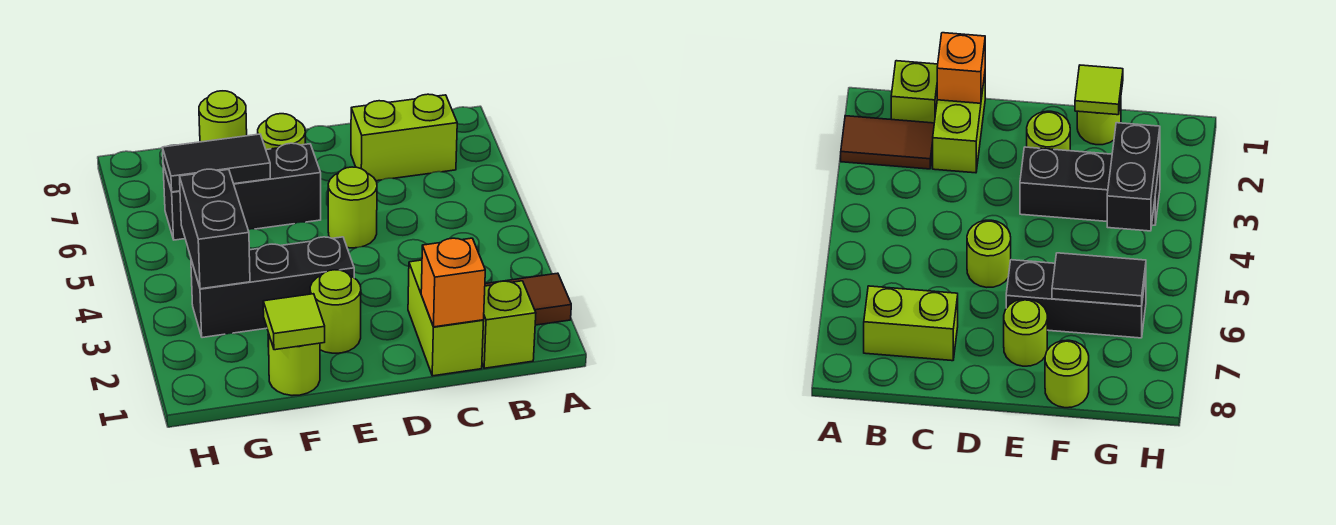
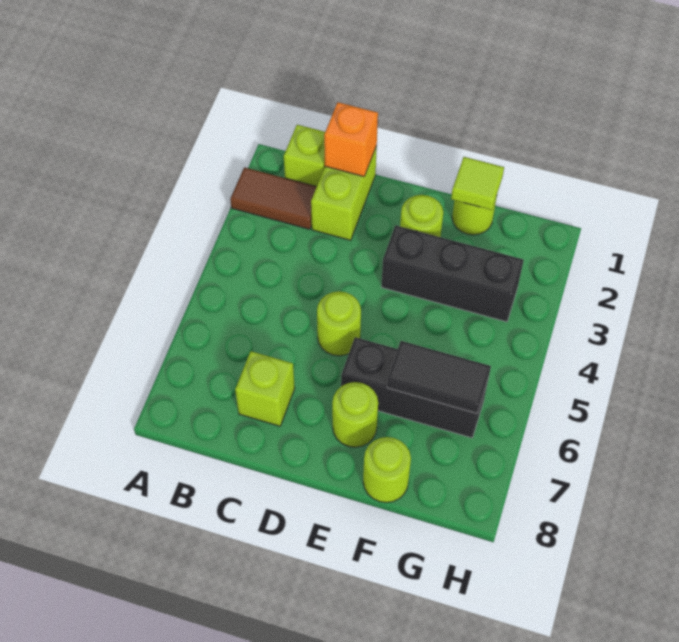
lime brick B7:C7 level 1 -> lime brick C7 level 1
black brick G3:G4 level 2 -> none

